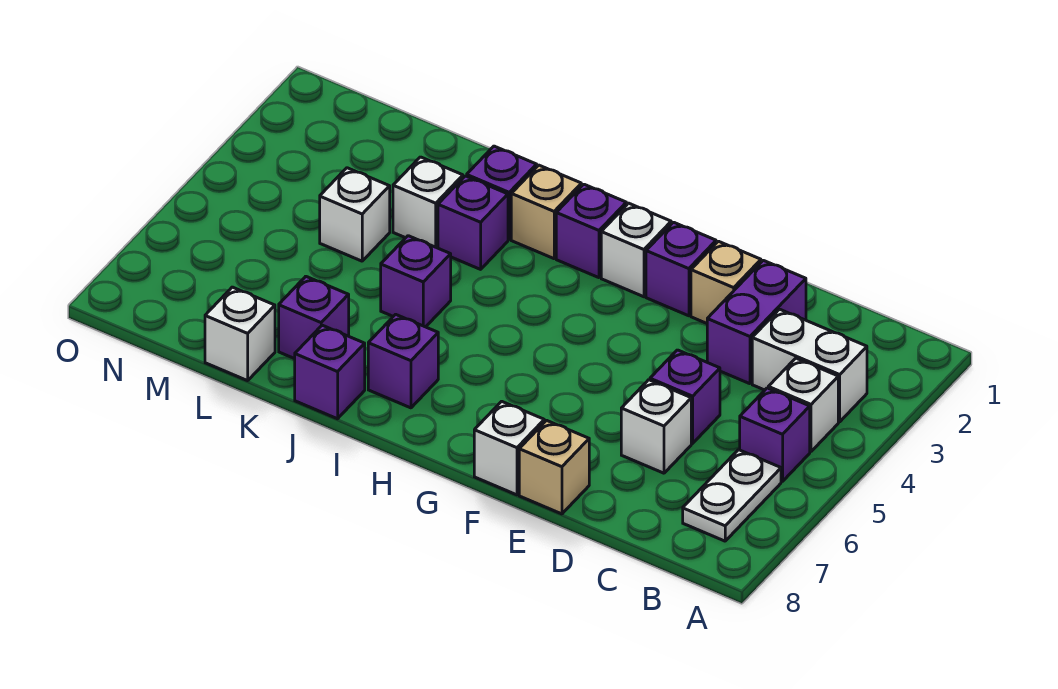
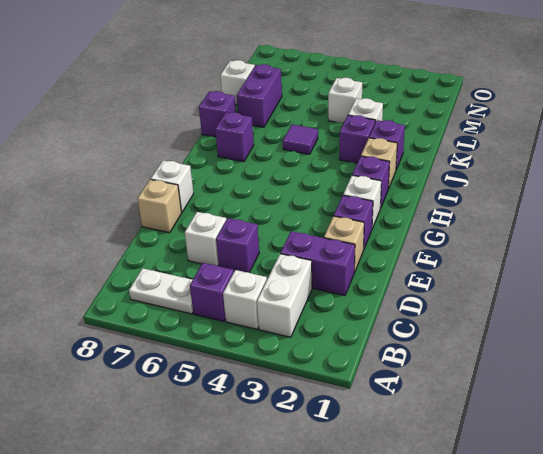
purple brick J5 level 1 -> purple tile J5 level 1
purple brick K7 level 1 -> purple brick K7:L7 level 1

